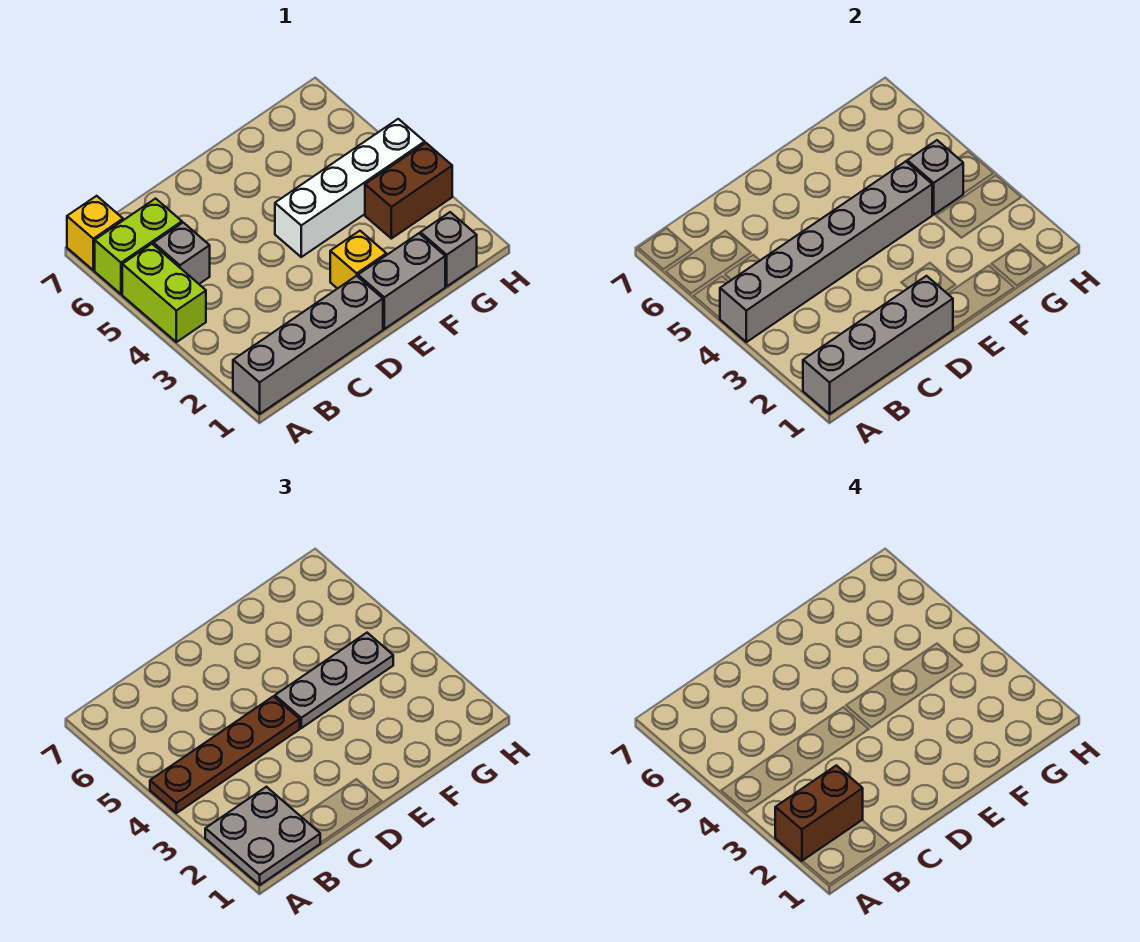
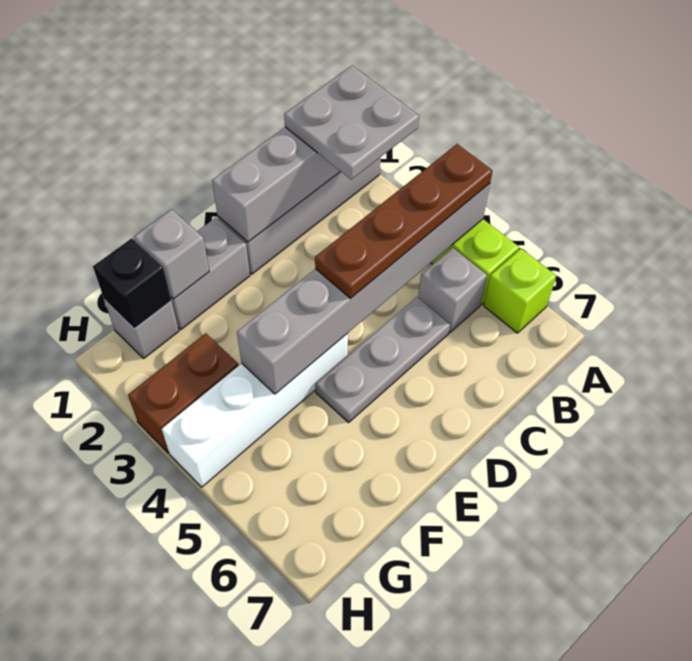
brown brick A2:B2 level 4 -> none
lime brick A6:B6 level 1 -> lime brick A6 level 1
yellow brick A7 level 1 -> none
yellow brick E2 level 1 -> none
grey plate E4:G4 level 3 -> grey plate C5:E5 level 1
none -> black brick G1 level 2
grey brick G4 level 2 -> grey brick F1 level 2

